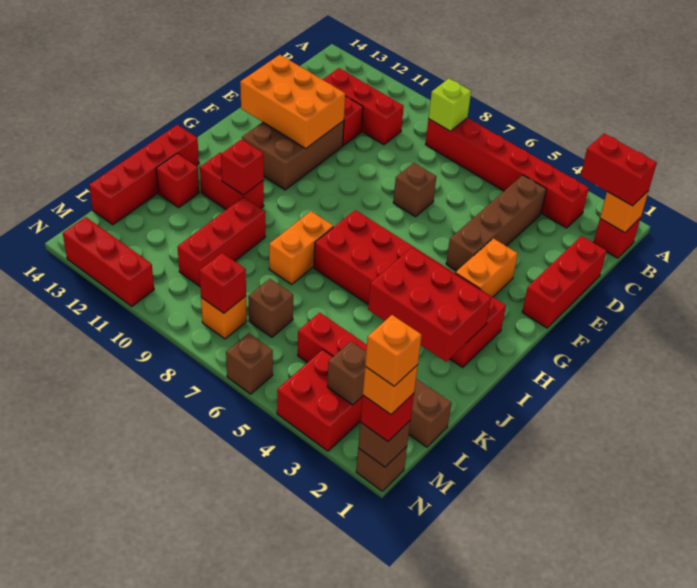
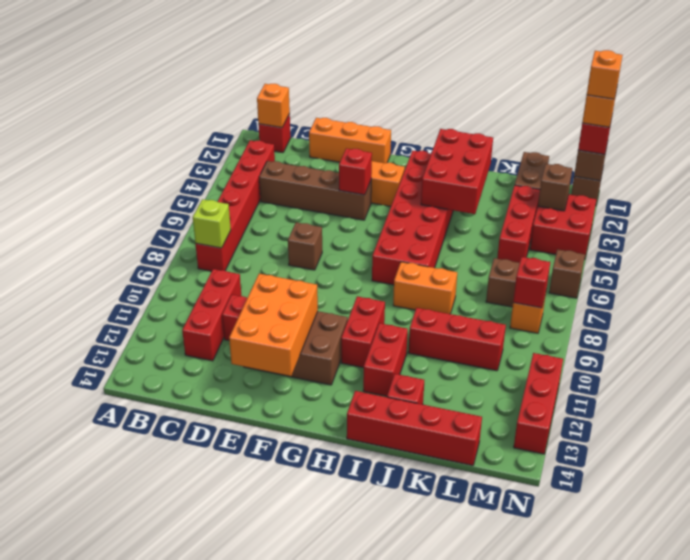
red brick B1:B2 level 3 -> red brick H10:H11 level 1
red brick D1:F1 level 1 -> orange brick D1:F1 level 1
red brick I11 level 2 -> red brick F4 level 2

